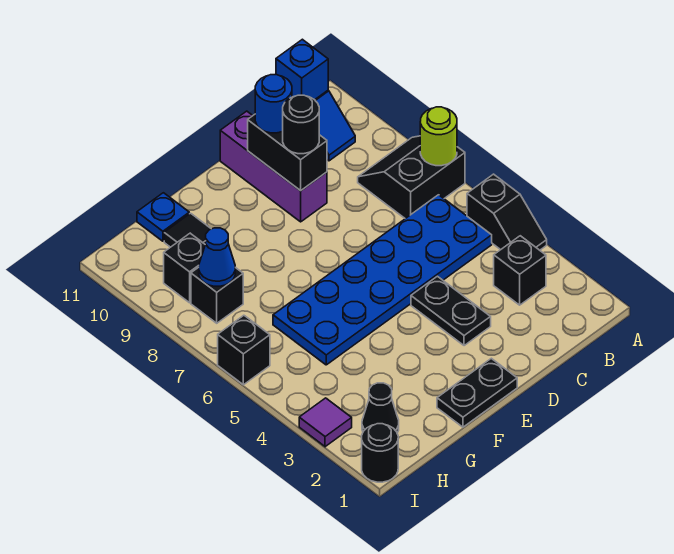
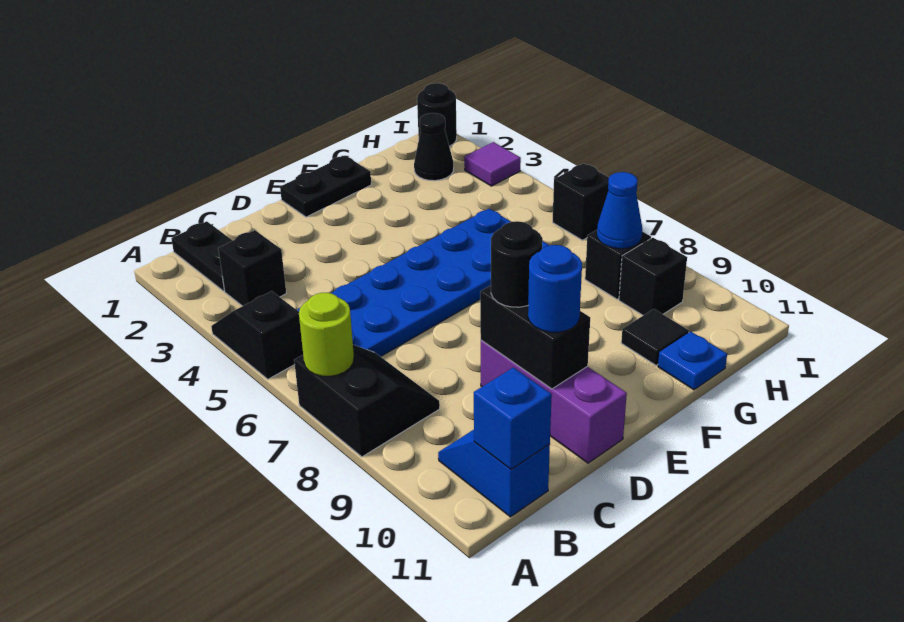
black slope A7:B8 level 1 top 7 -> black slope A7:B8 level 1 top A
black plate D3:D4 level 1 -> black plate B1:B2 level 1

